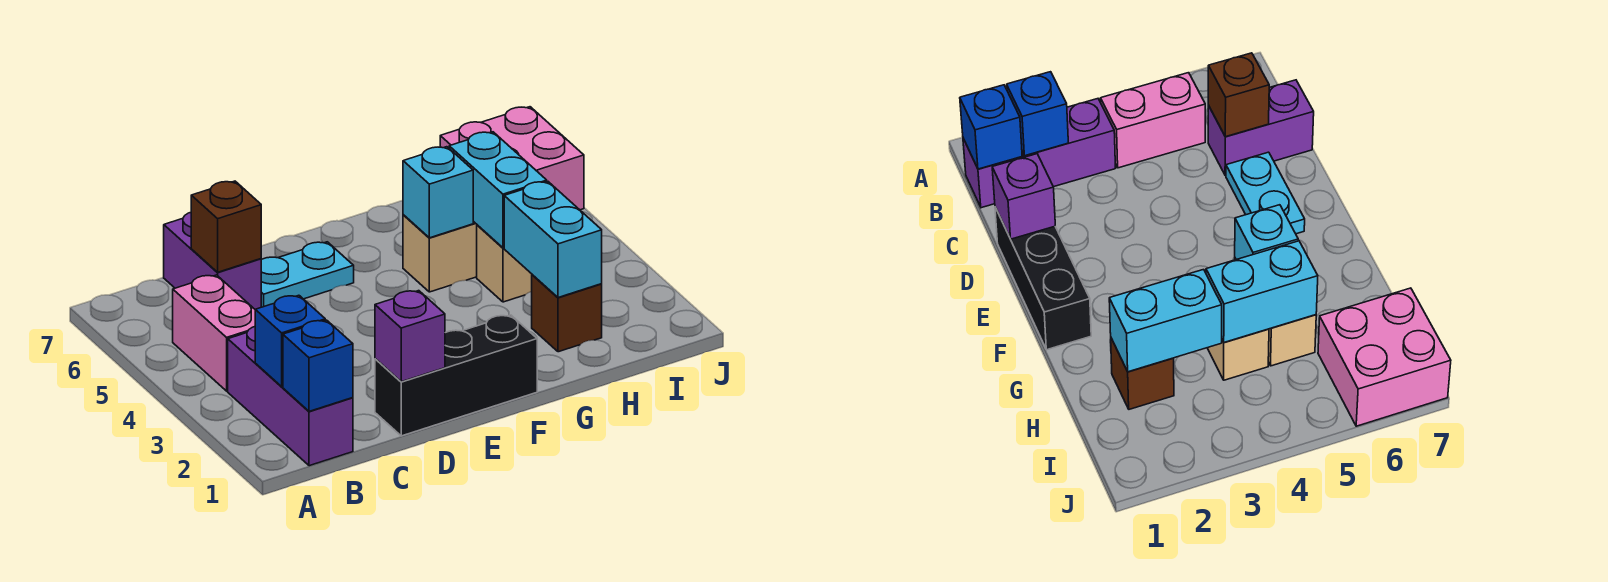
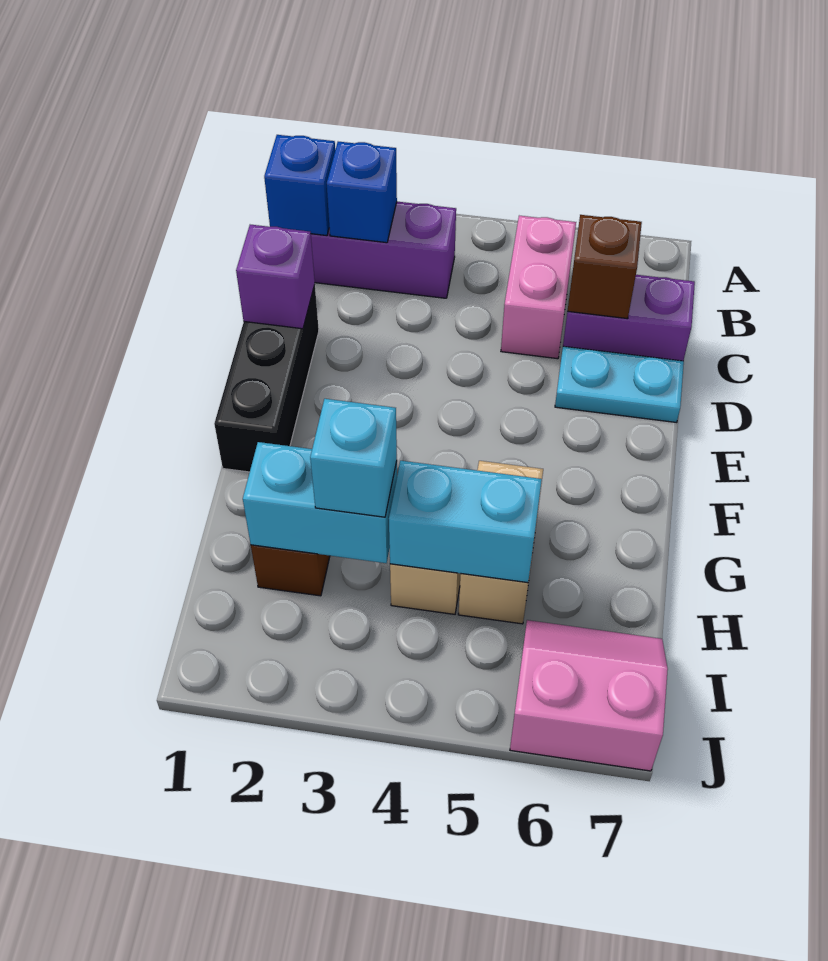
pink brick B4:B5 level 1 -> pink brick B5:C5 level 1
cyan plate D6:E6 level 1 -> cyan plate D6:D7 level 1
cyan brick G5 level 2 -> cyan brick H3 level 3
pink brick I6:J7 level 1 -> pink slope I6:J7 level 1 top J

